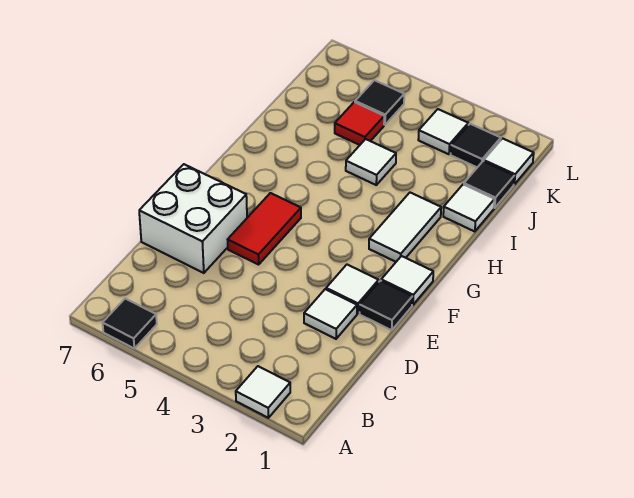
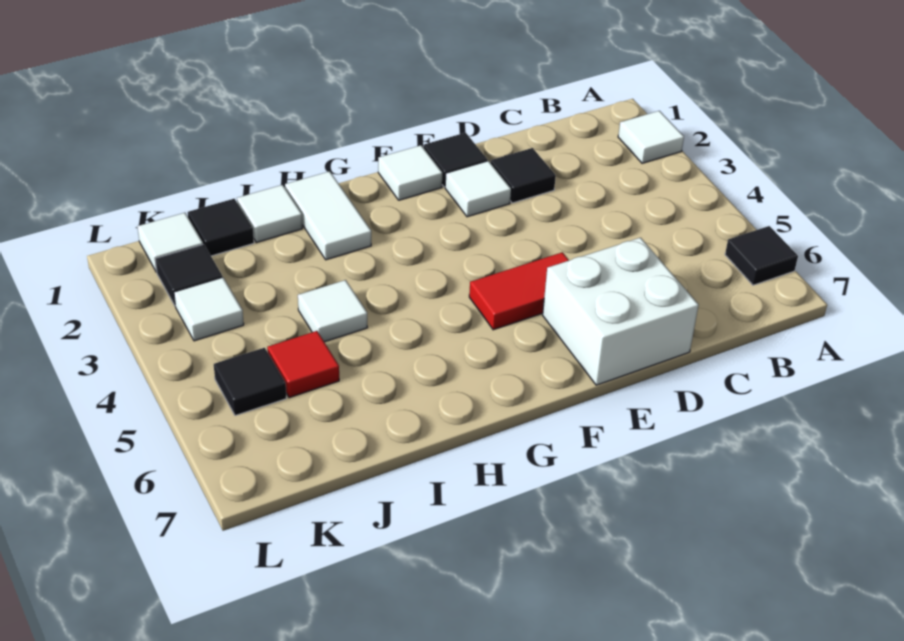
white tile D2 level 1 -> black tile D2 level 1
white tile G2:H2 level 1 -> white tile H1:H2 level 1

